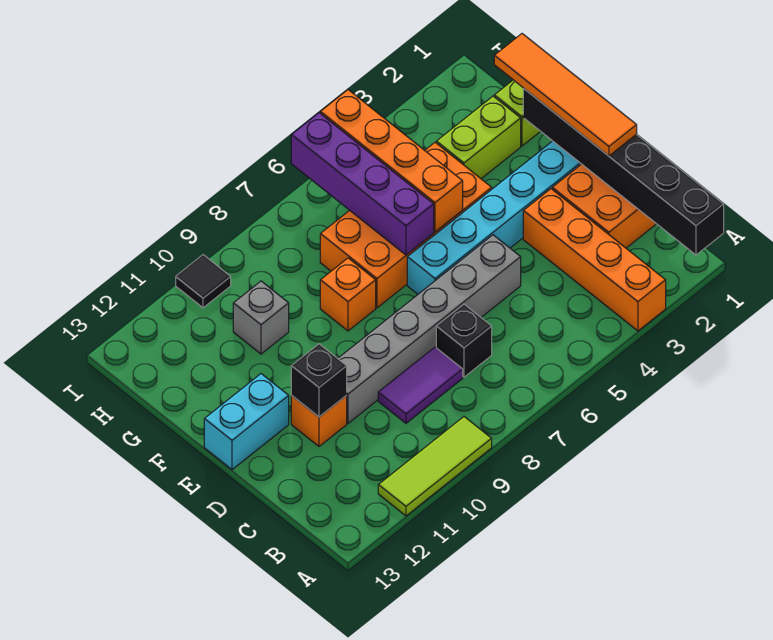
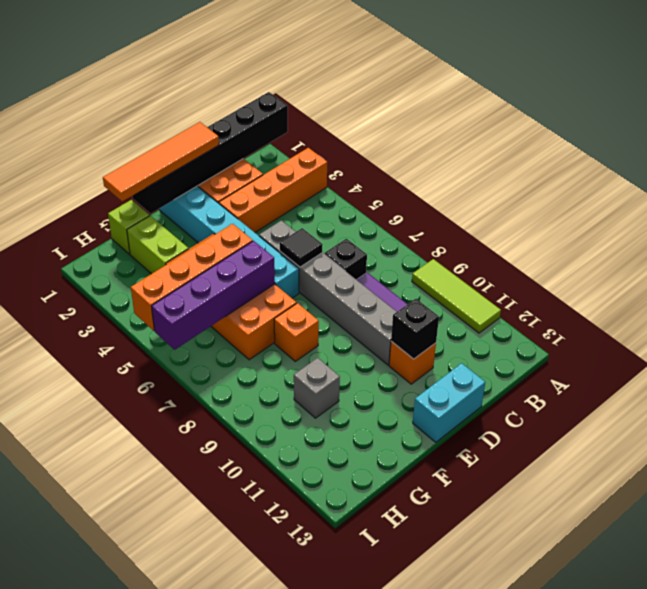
cyan brick E12:E13 level 1 -> cyan brick D13:E13 level 1
black tile I10 level 1 -> black tile D6 level 2

